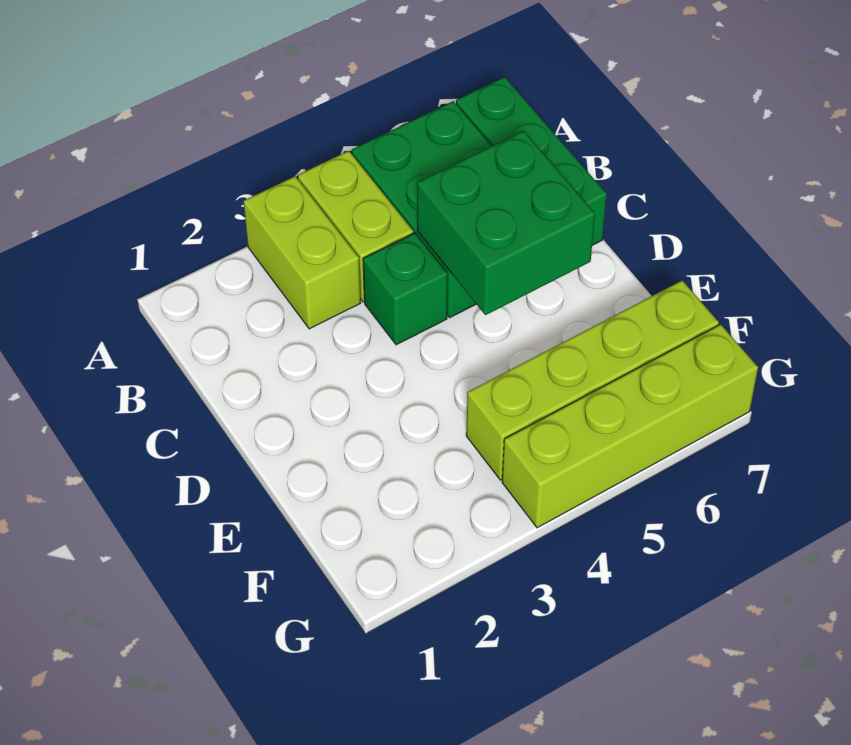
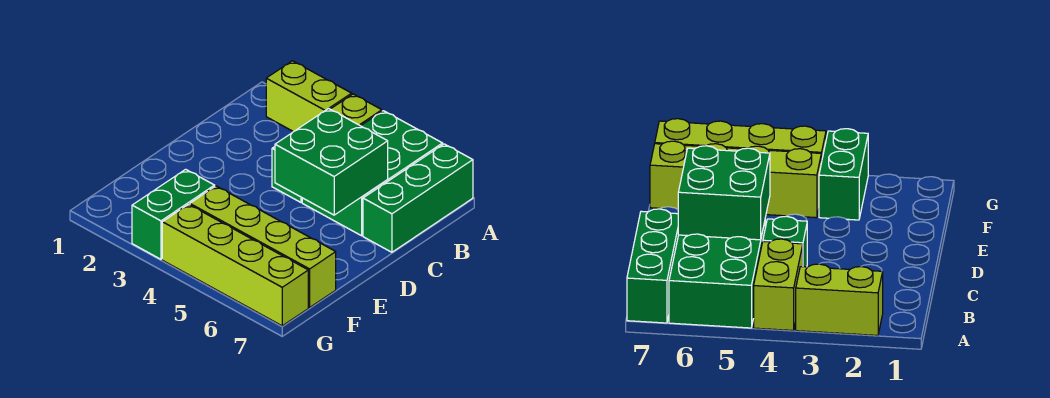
lime brick A3:B3 level 1 -> lime brick A2:A3 level 1
none -> green brick F3:G3 level 1

